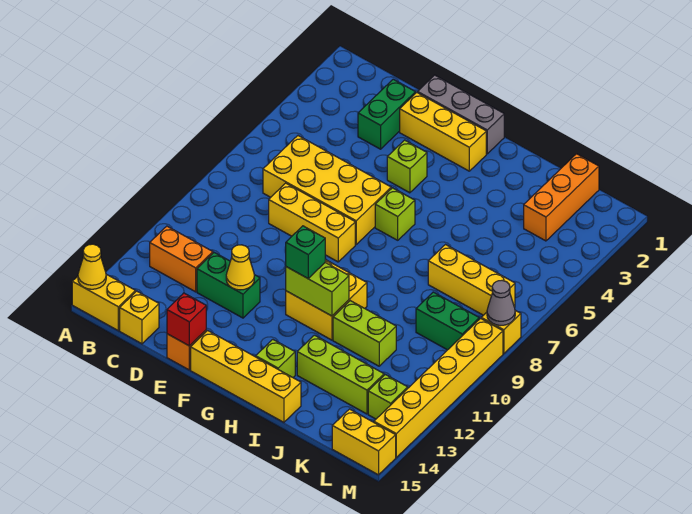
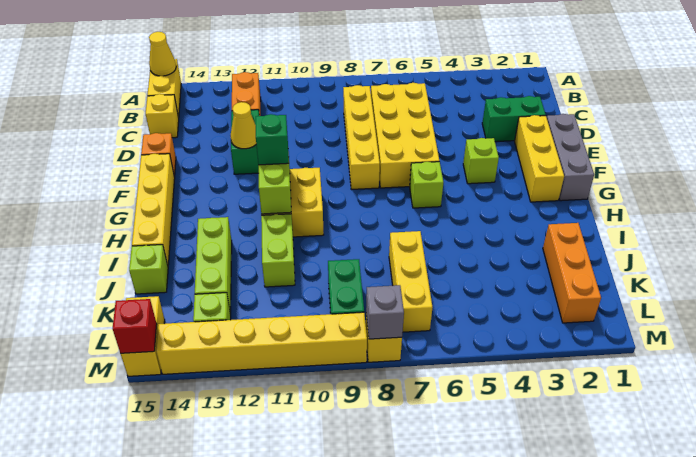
yellow brick D8:F8 level 1 -> yellow brick C8:F8 level 1
red brick E15 level 2 -> red brick M15 level 2
lime brick H14 level 1 -> lime brick J15 level 1
orange brick K1:K3 level 1 -> orange brick J2:L2 level 1
grey cone M8 level 2 -> grey brick M8 level 2

